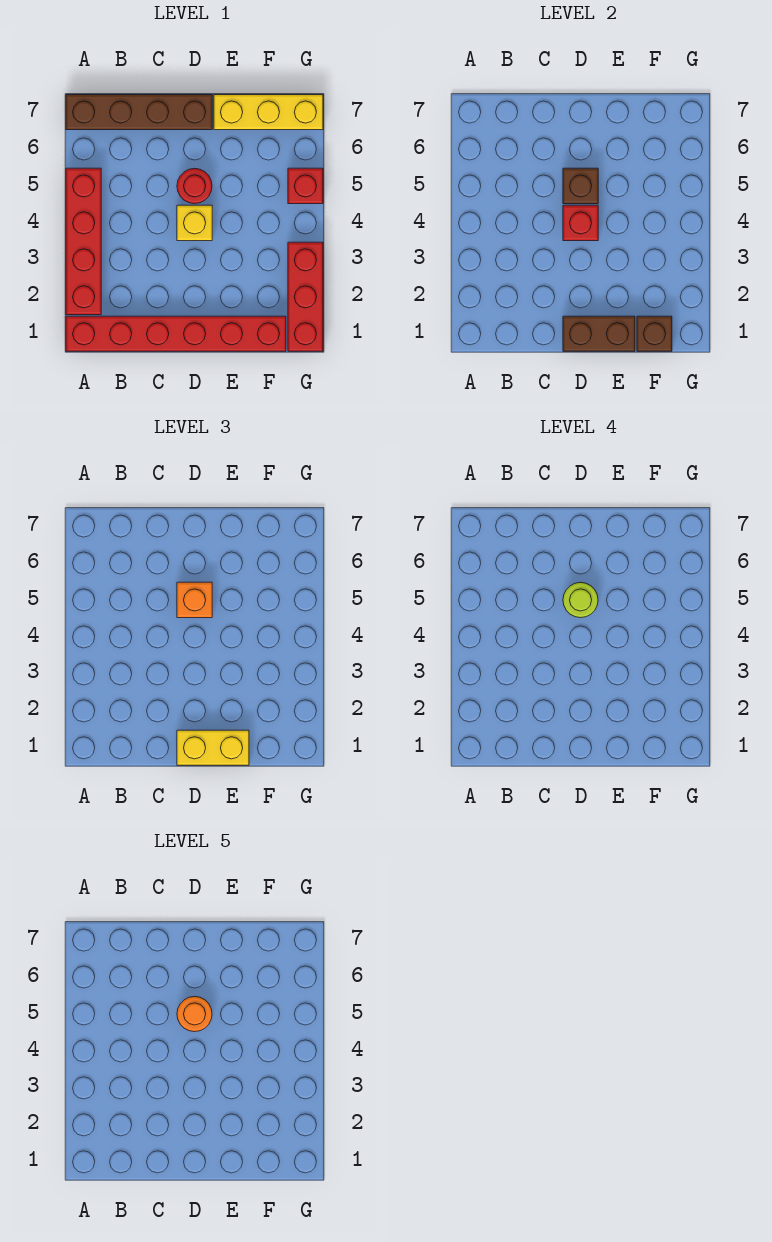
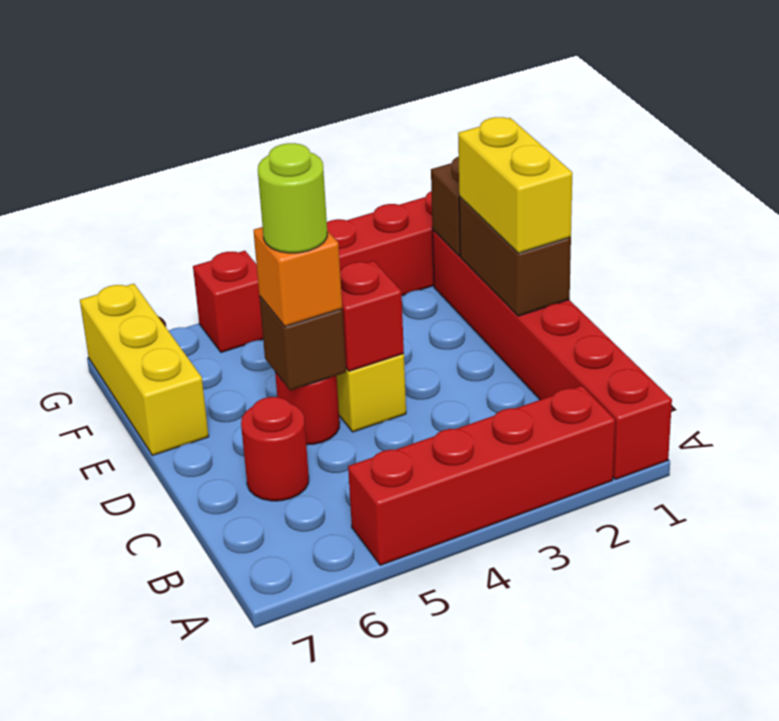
brown brick A7:D7 level 1 -> none
none -> red round brick C6 level 1
orange round brick D5 level 5 -> none

